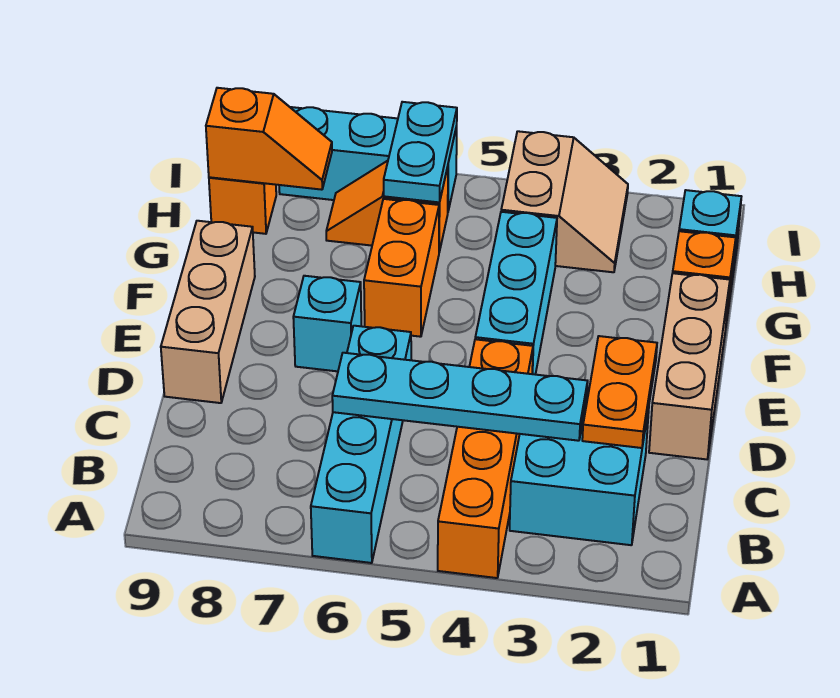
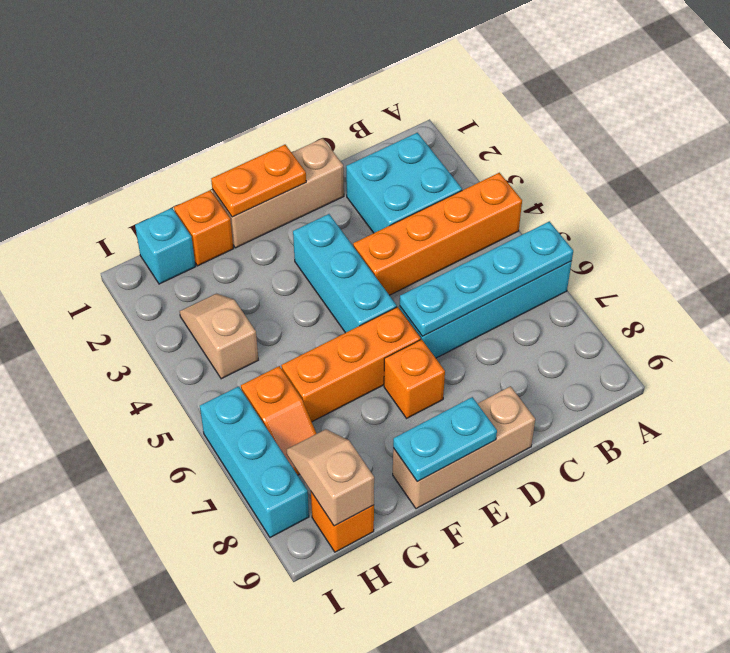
orange plate C2:D2 level 2 -> orange plate E1:F1 level 2
cyan plate C3:C6 level 2 -> cyan plate A6:D6 level 2
cyan brick E4:G4 level 1 -> cyan brick E3:E5 level 1
cyan brick E7 level 1 -> orange brick E7 level 1
orange brick F6:G6 level 1 -> orange brick E6:G6 level 1
tan slope H3:I4 level 1 top 4 -> tan slope H3:H4 level 1 top 4
cyan plate H6:I6 level 2 -> cyan plate E9:F9 level 2
orange slope H8:H9 level 2 top 9 -> tan slope H8:H9 level 2 top 9

